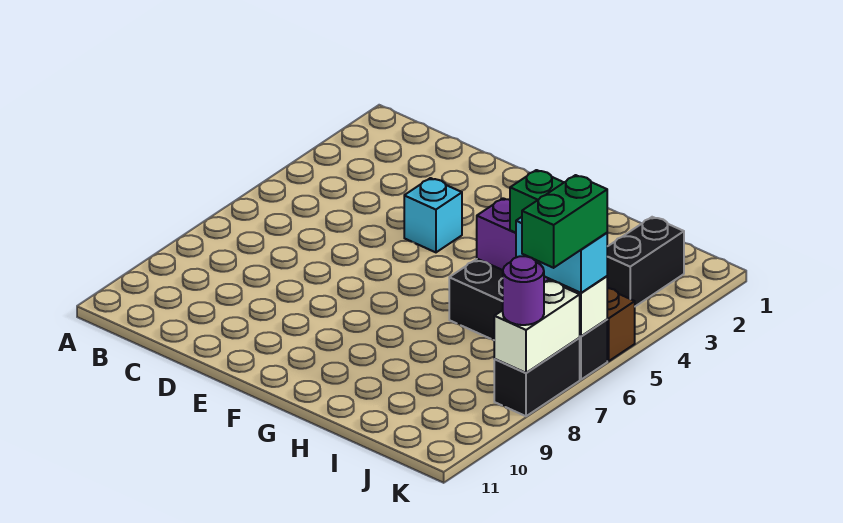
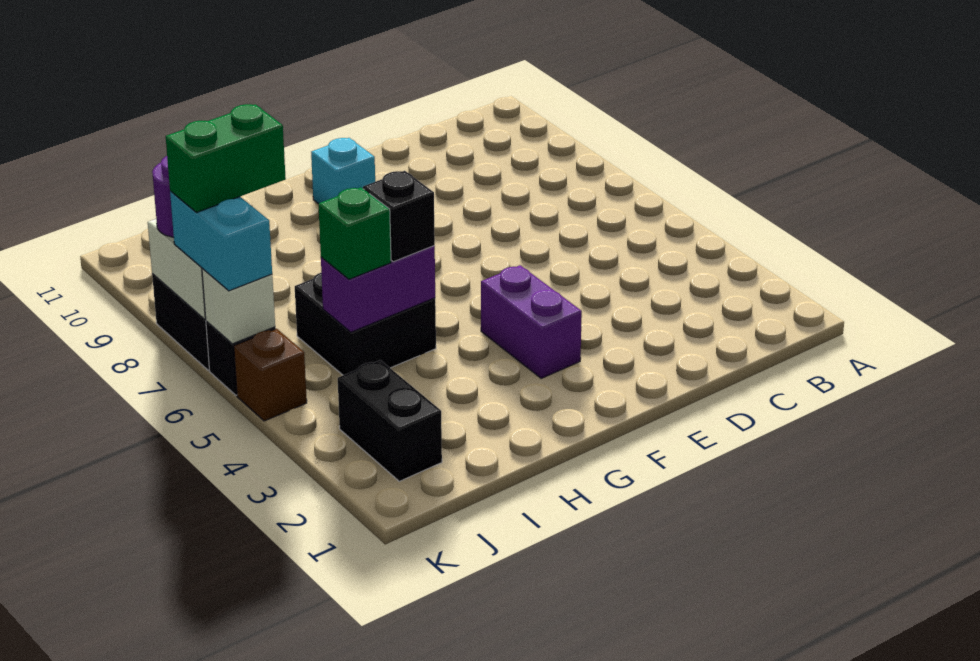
cyan brick E4 level 1 -> cyan brick F10 level 1
none -> purple brick F3:F4 level 1
none -> black brick H5 level 3
cyan brick J6:K6 level 3 -> cyan brick K6:K7 level 3
green brick K6:K7 level 4 -> green brick J7:K7 level 4

